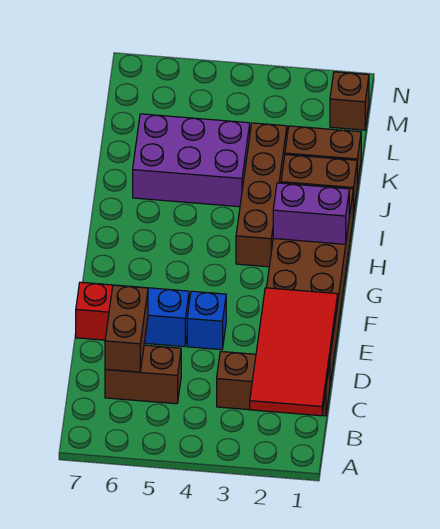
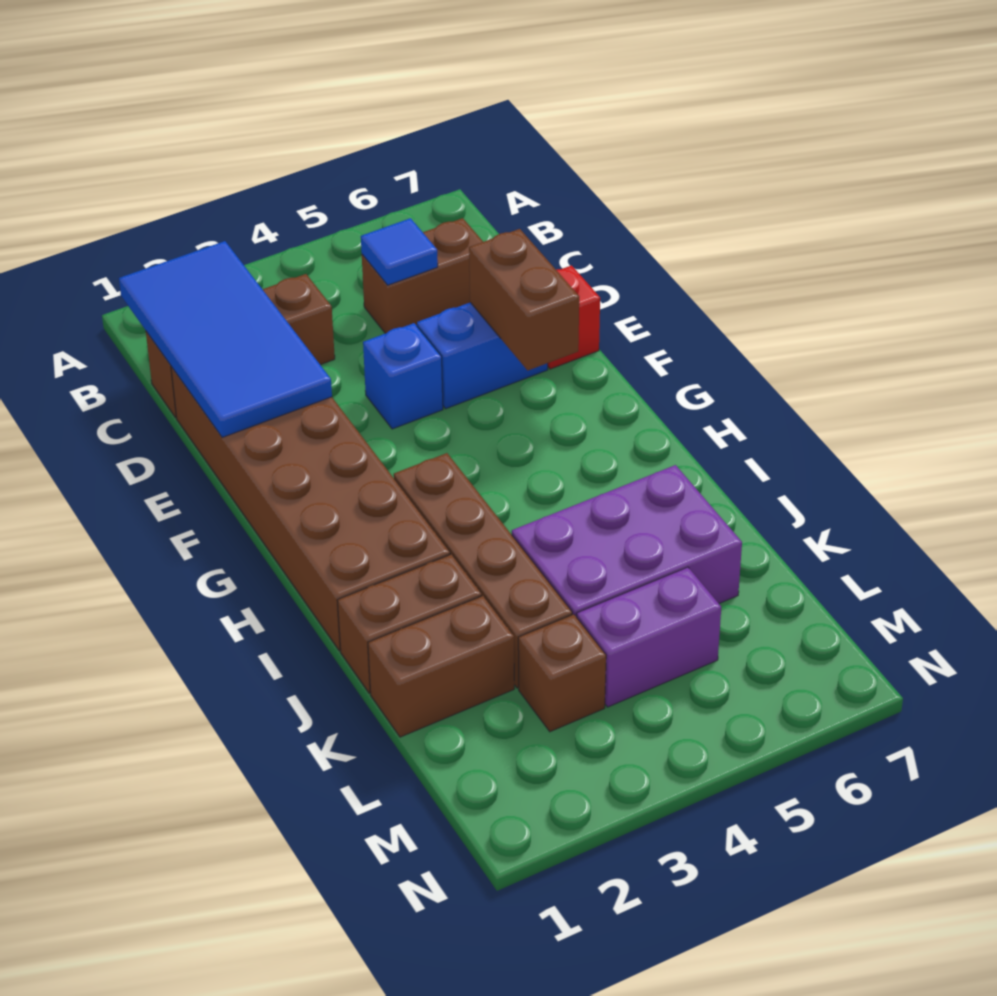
red tile B1:E2 level 2 -> blue tile B1:E2 level 2
none -> blue tile C5 level 2
brown brick C6:D6 level 2 -> brown brick E6:F6 level 2
purple brick H1:H2 level 2 -> purple brick L4:L5 level 1
brown brick M1 level 1 -> brown brick L3 level 1

